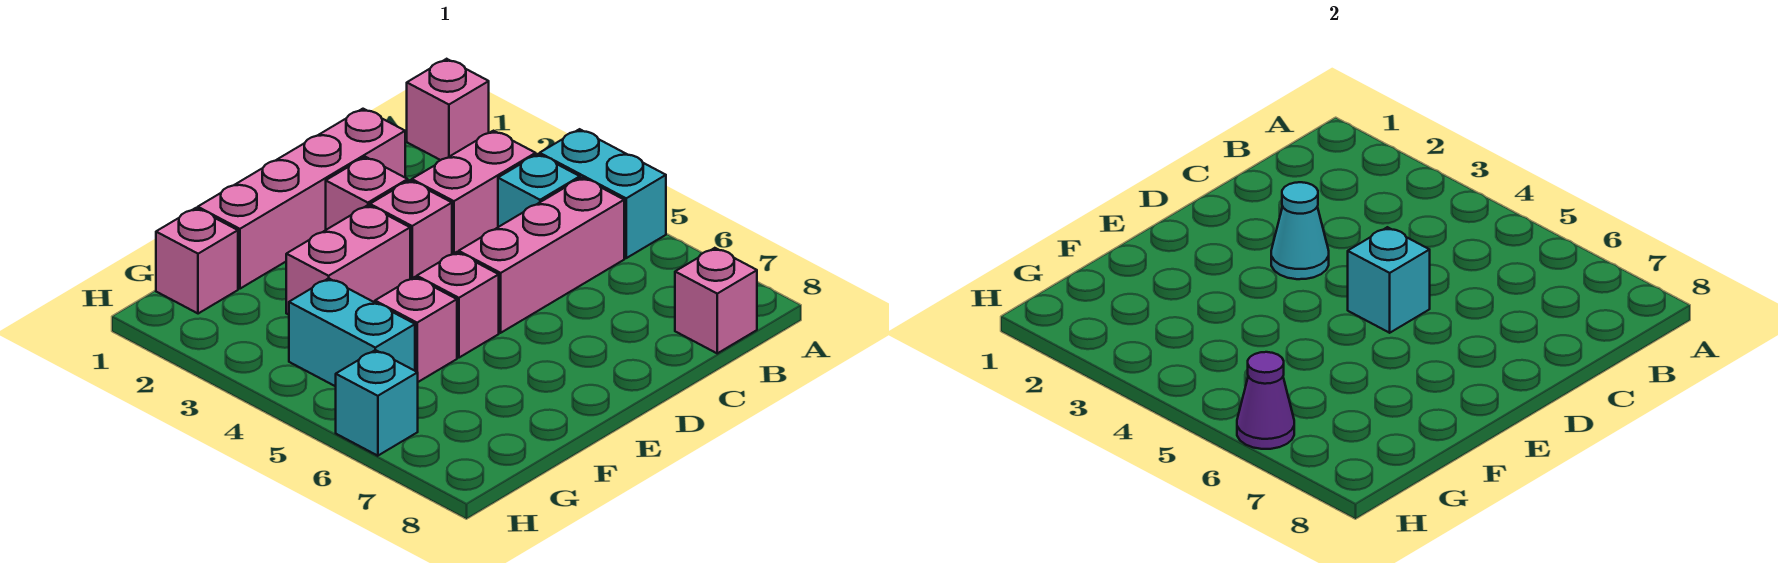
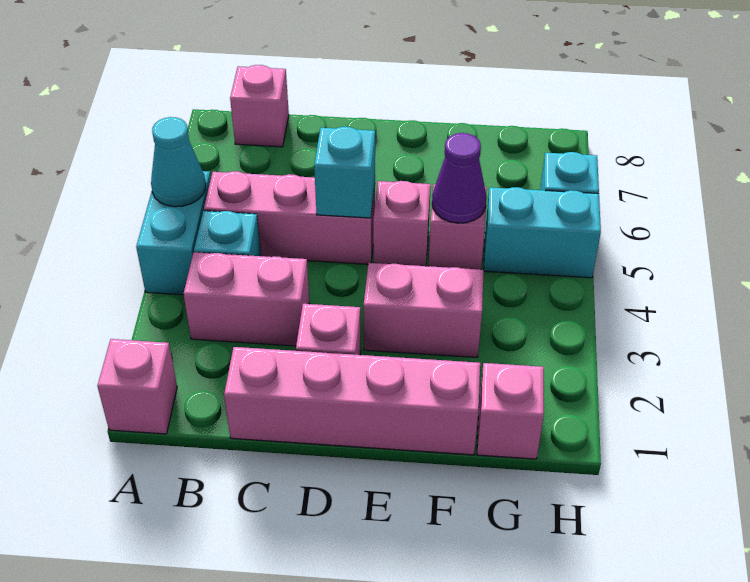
pink brick D3 level 1 -> none
cyan cone D3 level 2 -> cyan cone A5 level 2
cyan brick G4:G5 level 1 -> cyan brick G5:H5 level 1
purple cone H6 level 2 -> purple cone F5 level 2

